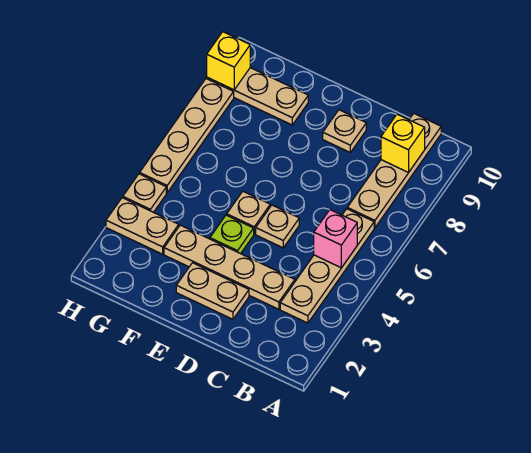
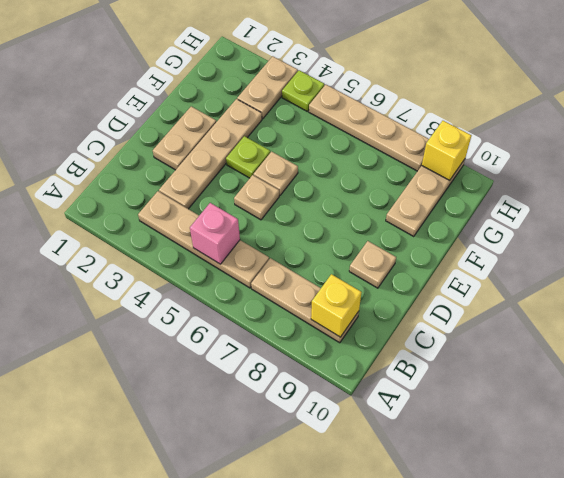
tan plate B7:B10 level 1 -> tan plate B7:B9 level 1
tan plate H4 level 1 -> lime plate H4 level 1

